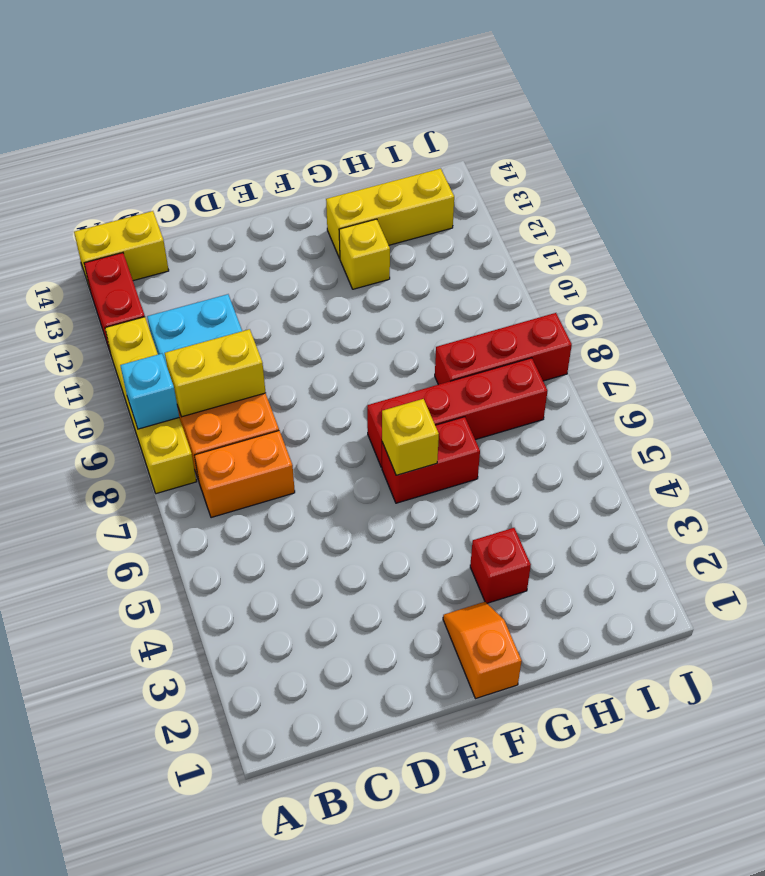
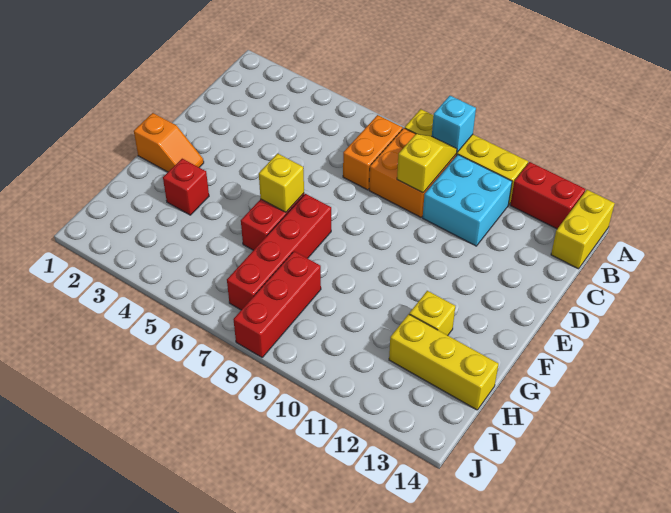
yellow brick B9:C9 level 2 -> yellow slope B9:C9 level 2 top C
yellow brick G13:I13 level 1 -> yellow brick H12:H14 level 1

